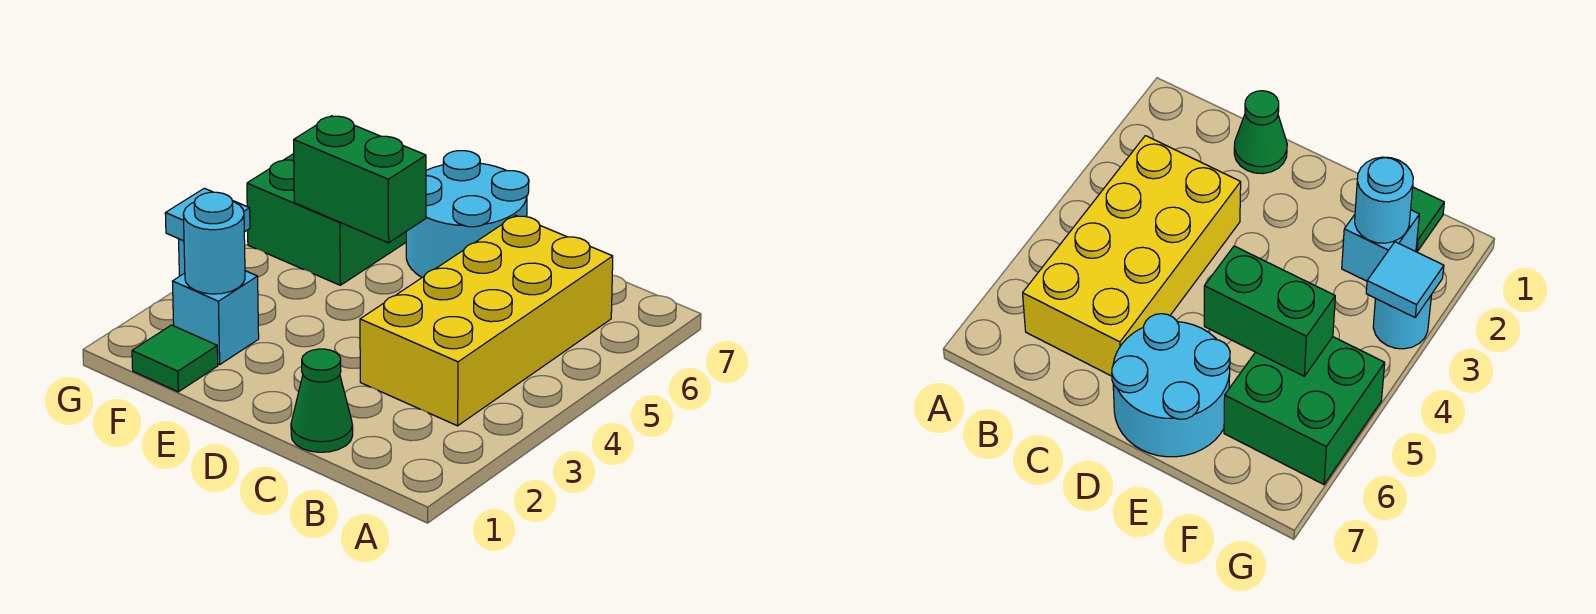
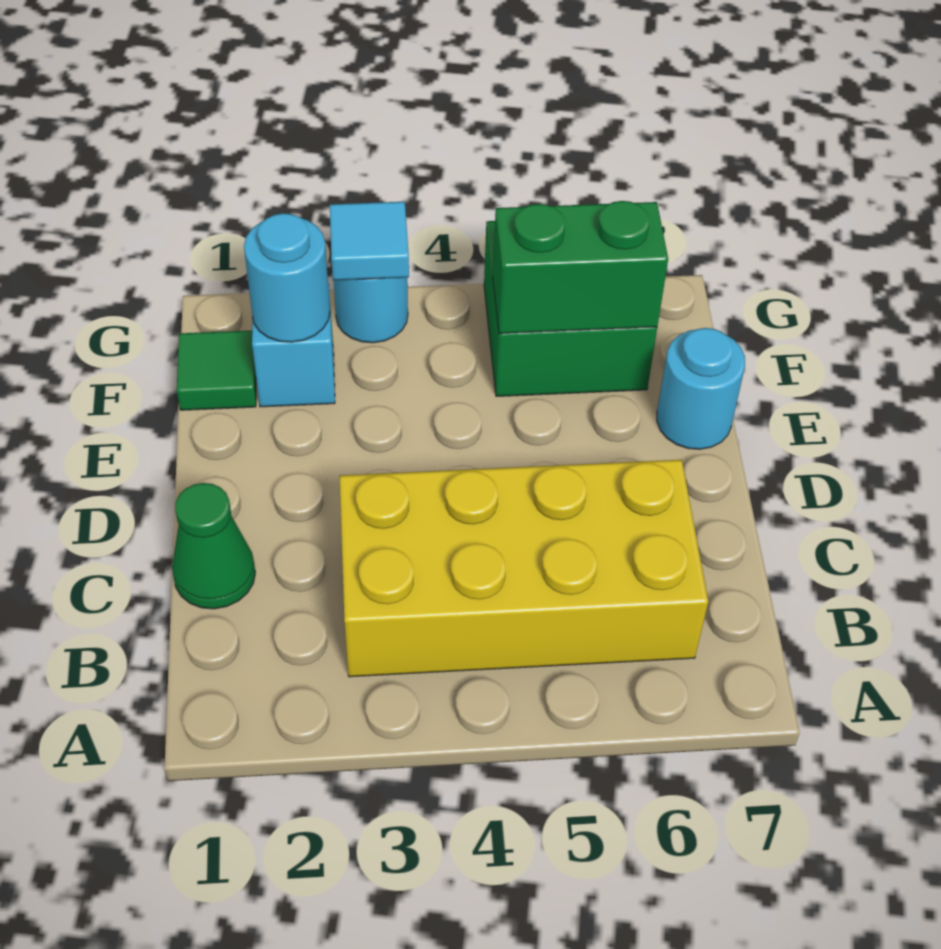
cyan round brick D6:E7 level 1 -> cyan round brick E7 level 1
green brick E5:F5 level 2 -> green brick F5:F6 level 2

